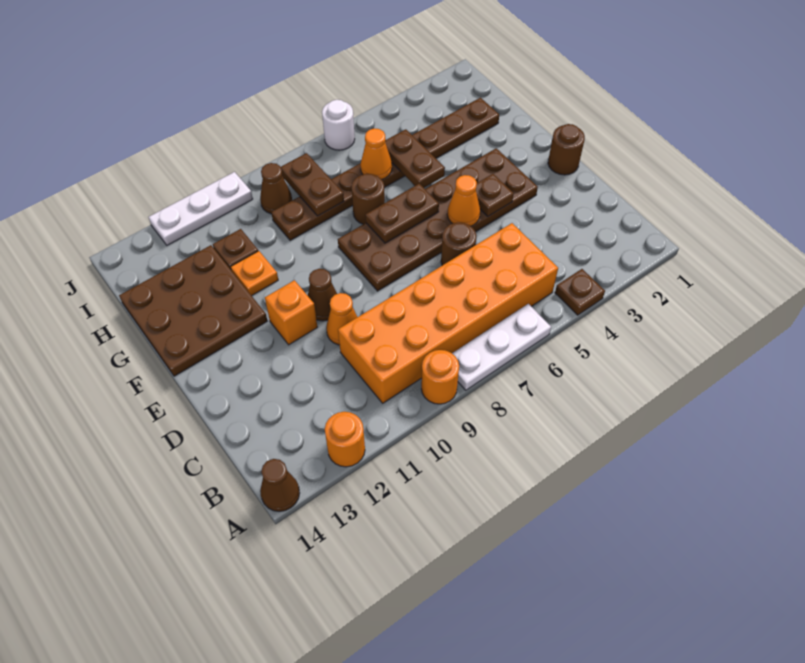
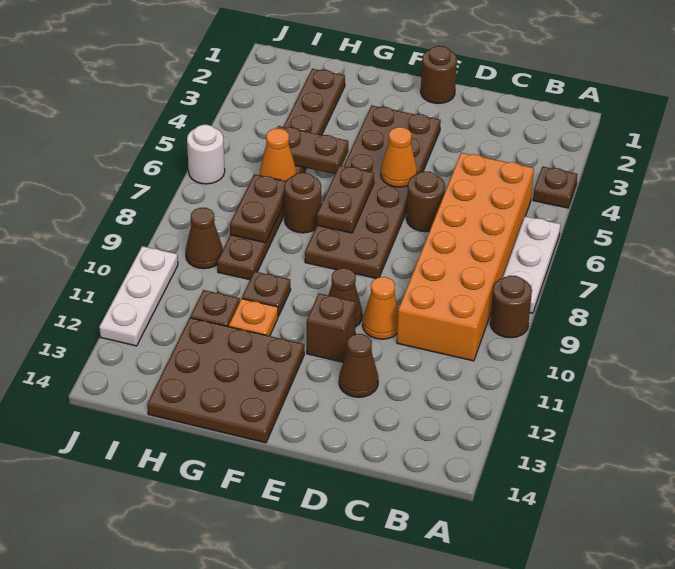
orange round brick A9 level 1 -> brown round brick A9 level 1
orange round brick A12 level 1 -> none
brown cone A14 level 1 -> brown cone D12 level 1
brown plate E4 level 2 -> brown plate G10 level 1
orange brick E11 level 1 -> brown brick E11 level 1
brown plate H8:I8 level 2 -> brown plate H7:H8 level 2

